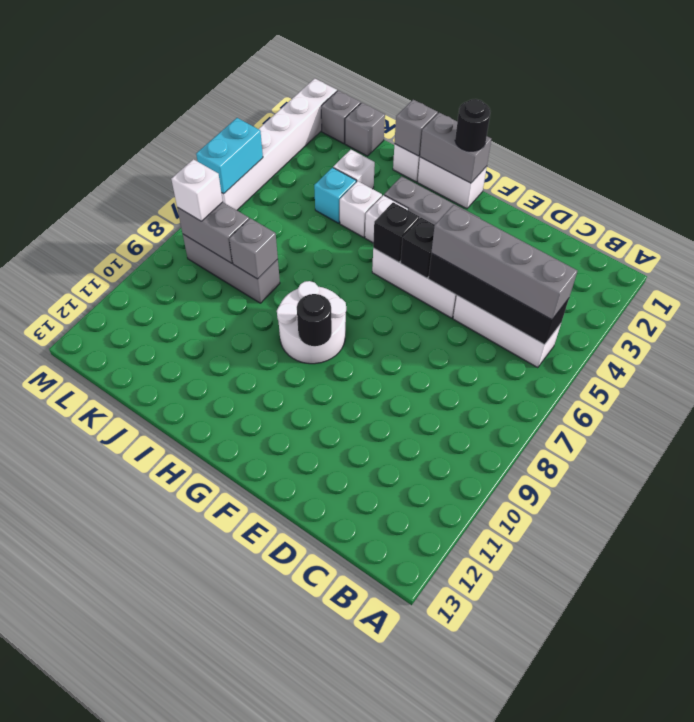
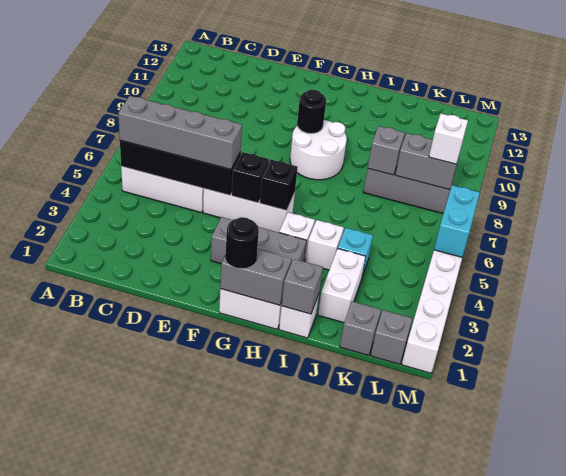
white brick J3 level 1 -> white brick J2:J3 level 1

